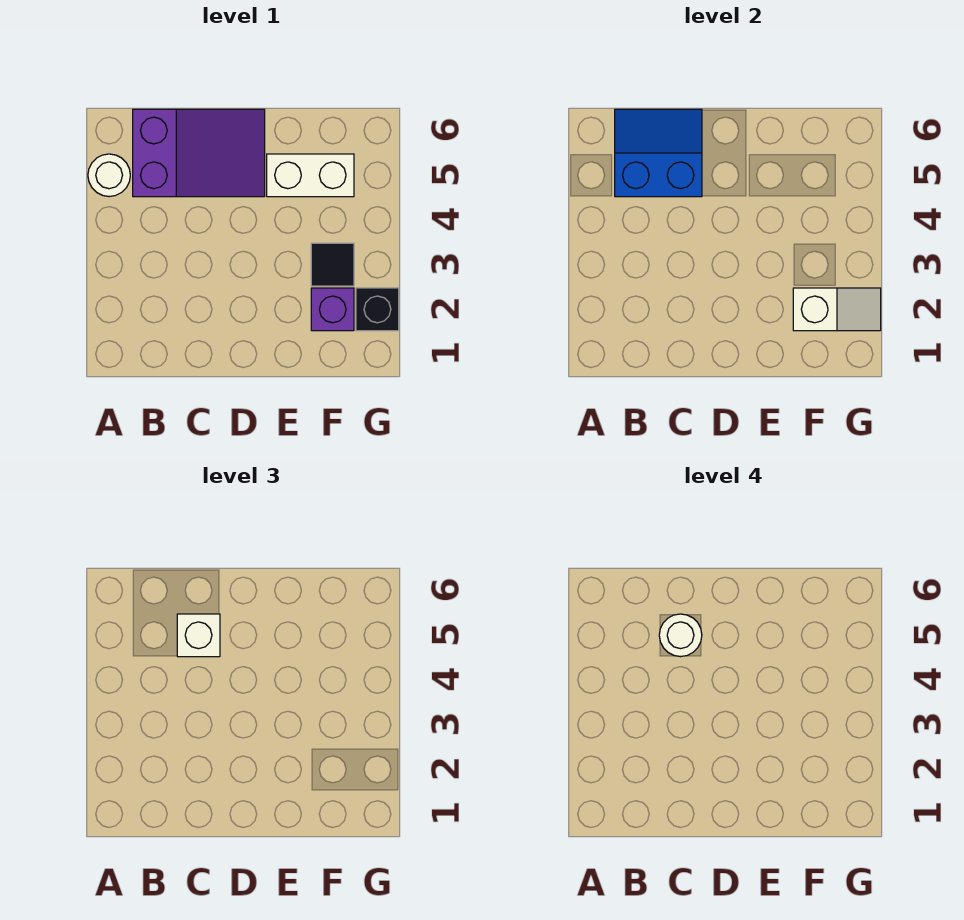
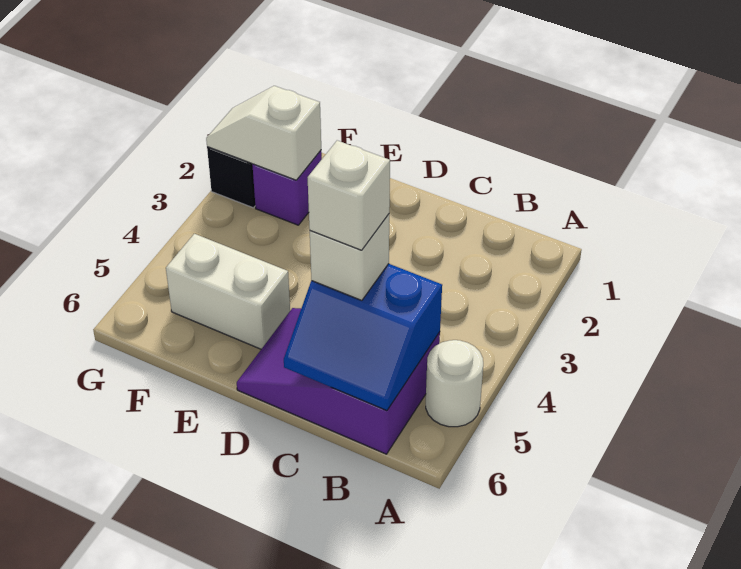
white round brick C5 level 4 -> white brick C5 level 4
black tile F3 level 1 -> none

